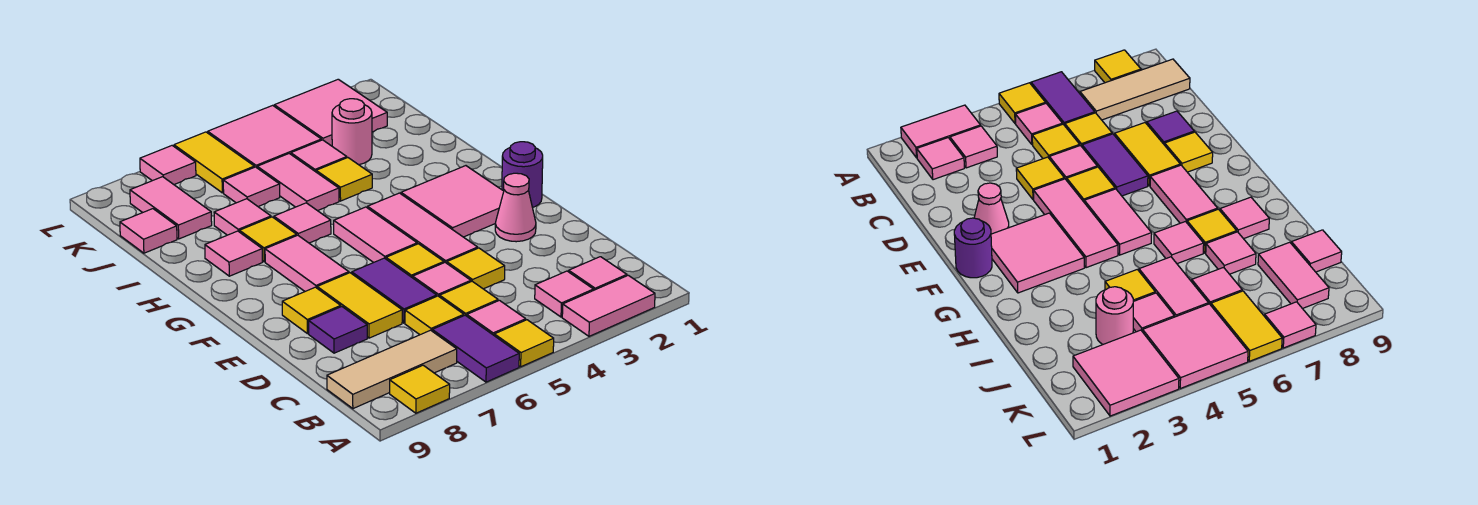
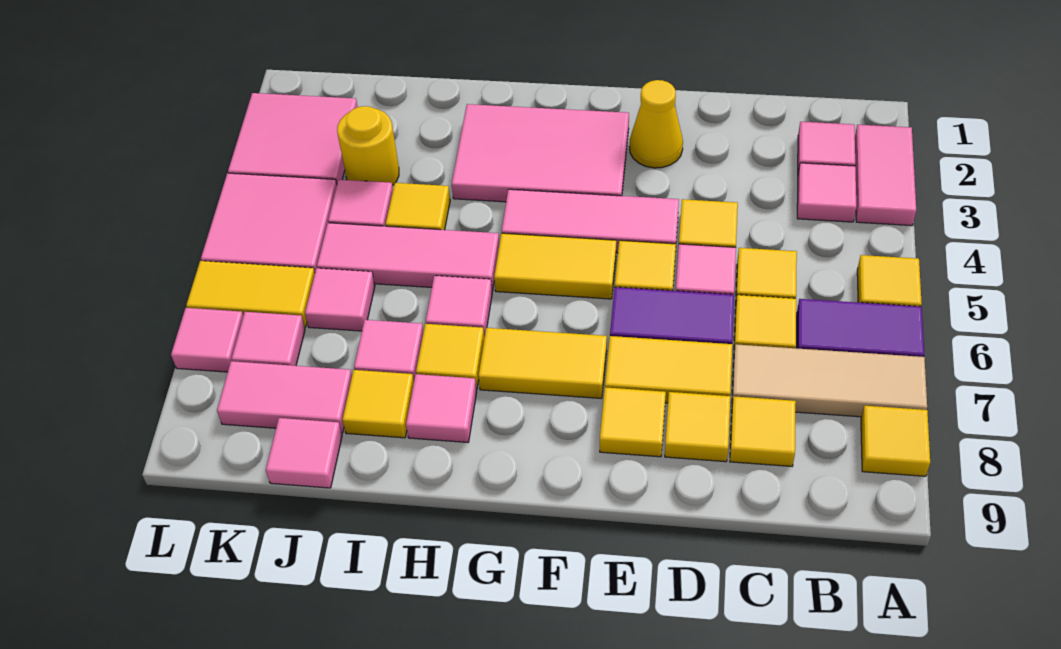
pink tile B5 level 1 -> pink tile K7 level 1
tan tile B7:B9 level 1 -> tan tile A7:C7 level 1
none -> yellow tile C8 level 1
purple tile D8 level 1 -> yellow tile D8 level 1
pink cone E2 level 1 -> yellow cone E2 level 1
purple round brick F1 level 1 -> none
pink tile F2:G3 level 1 -> pink tile F2:H3 level 1
pink tile F5:G5 level 1 -> yellow tile F5:G5 level 1
pink tile F7:G7 level 1 -> yellow tile F7:G7 level 1
pink tile I5:J5 level 1 -> pink tile H5:J5 level 1
none -> yellow tile I8 level 1
pink round brick J3 level 1 -> yellow round brick J3 level 1

